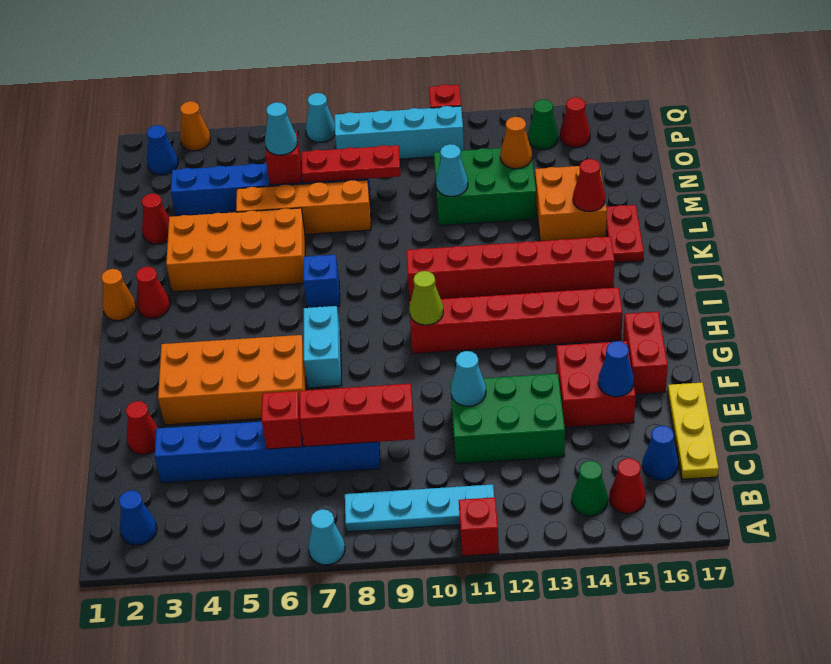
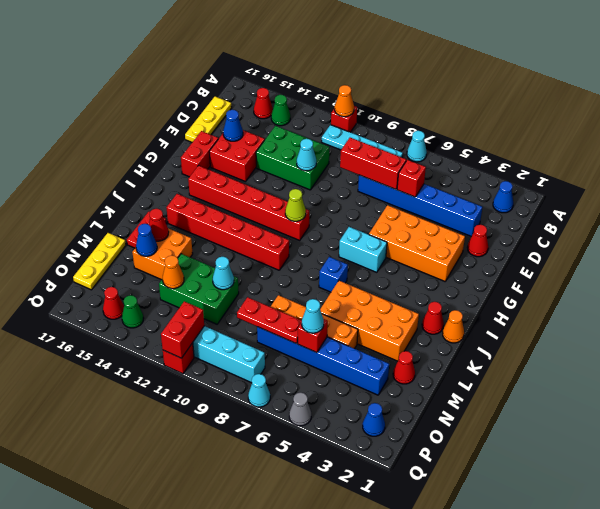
blue cone C16 level 1 -> blue cone M15 level 2
cyan brick G7:H7 level 1 -> cyan brick H6:H7 level 1
none -> yellow plate M17:O17 level 1
none -> red brick P11:Q11 level 2
orange cone Q3 level 1 -> orange cone A11 level 2
none -> grey cone Q5 level 1

